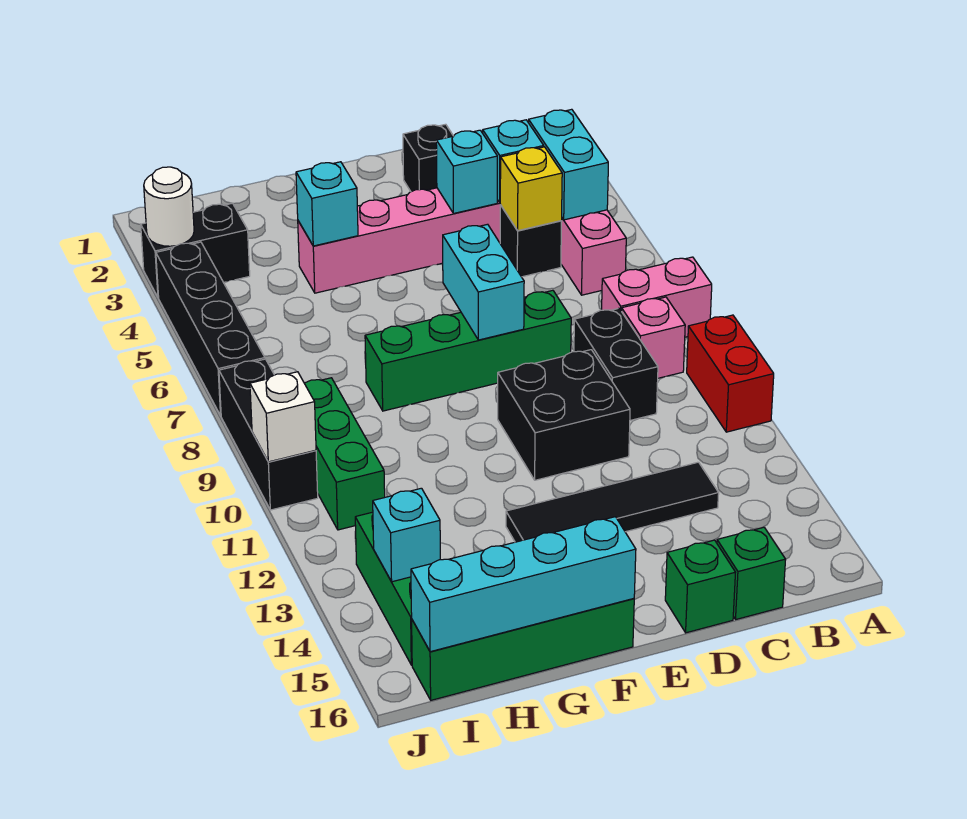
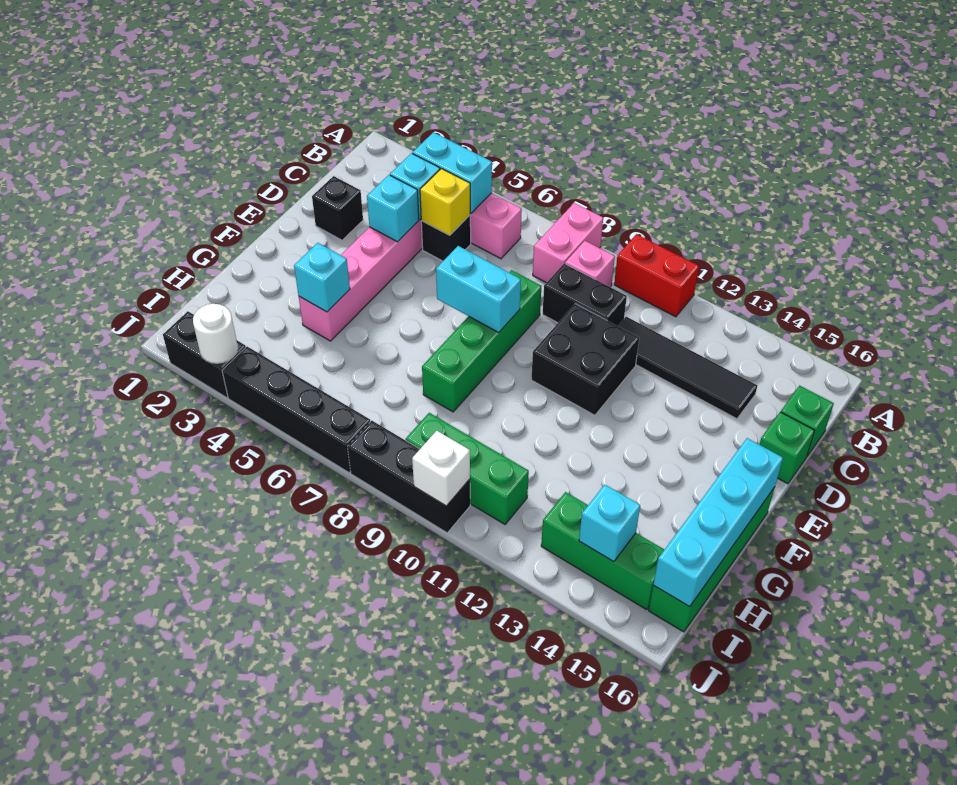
black tile C13:F13 level 1 -> black tile C11:C14 level 1
black brick I3:J3 level 1 -> black brick J2:J3 level 1

